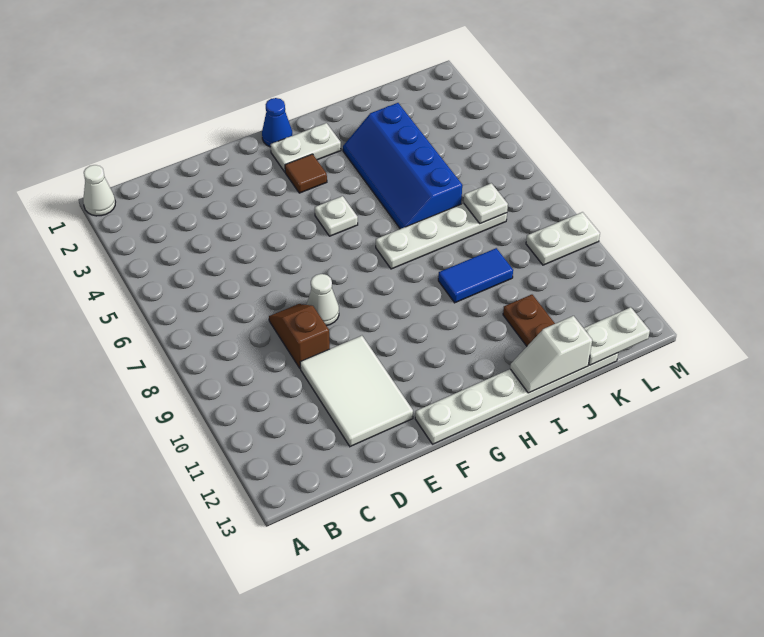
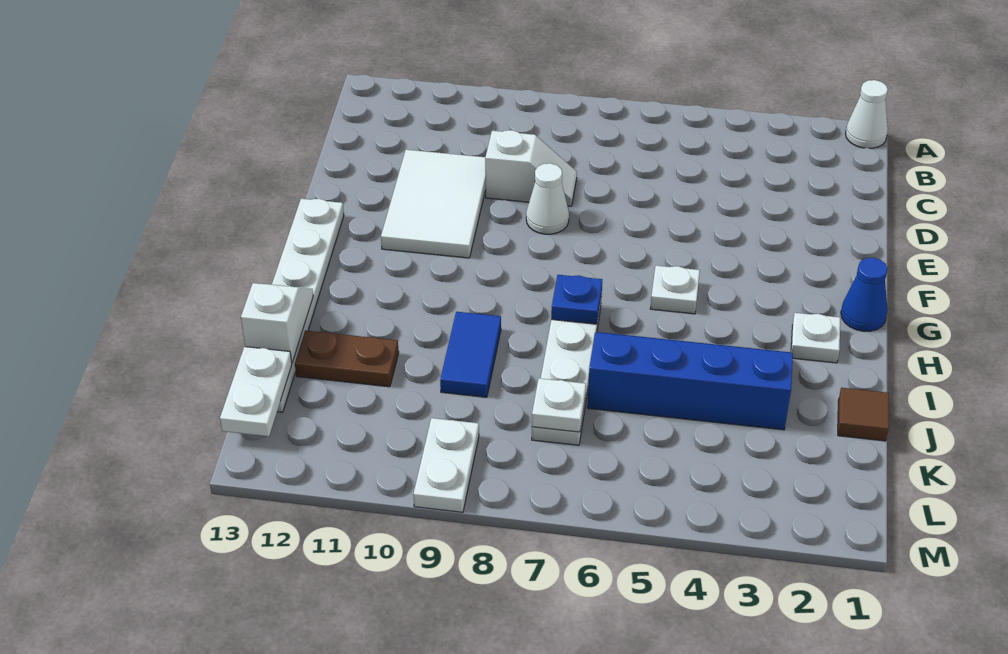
brown slope D8:D9 level 1 top 9 -> white slope D8:D9 level 1 top 9
white tile D10:E12 level 1 -> white tile D10:F11 level 1
white plate G2:H2 level 1 -> white plate H2 level 1
brown tile G3 level 1 -> brown tile J1 level 1
none -> blue plate H7 level 2

